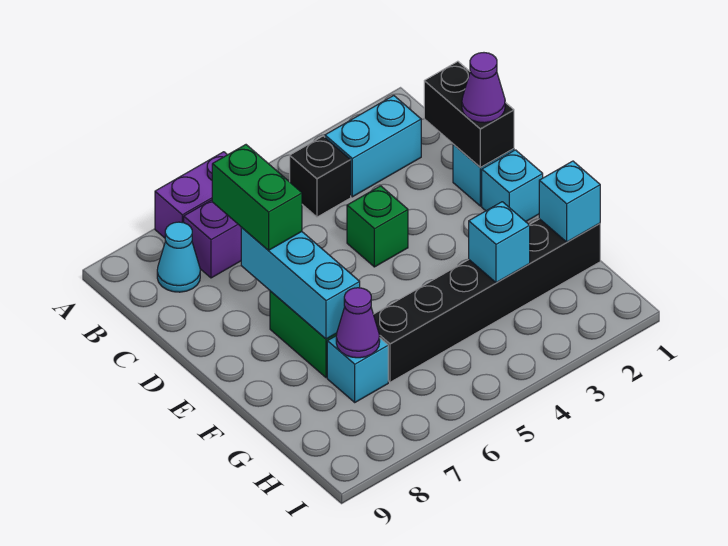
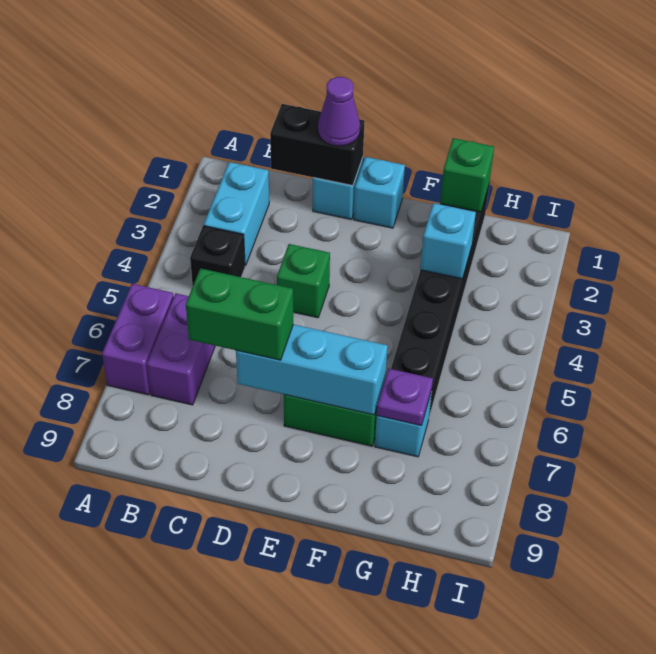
cyan cone B8 level 1 -> none
cyan brick G1 level 2 -> green brick G1 level 2
purple cone G7 level 2 -> purple plate G7 level 2

